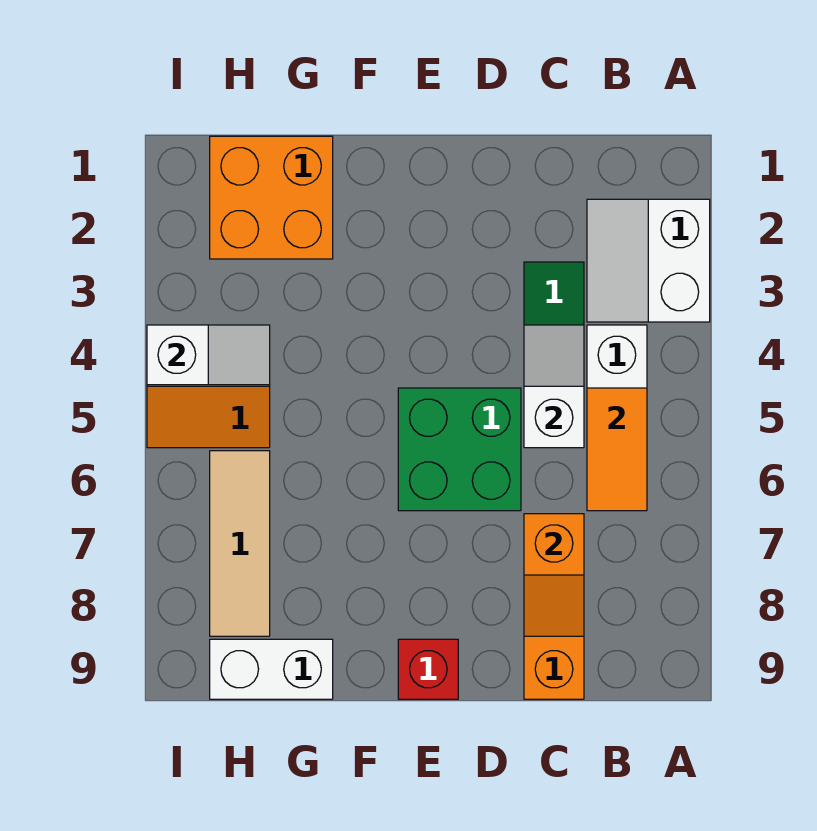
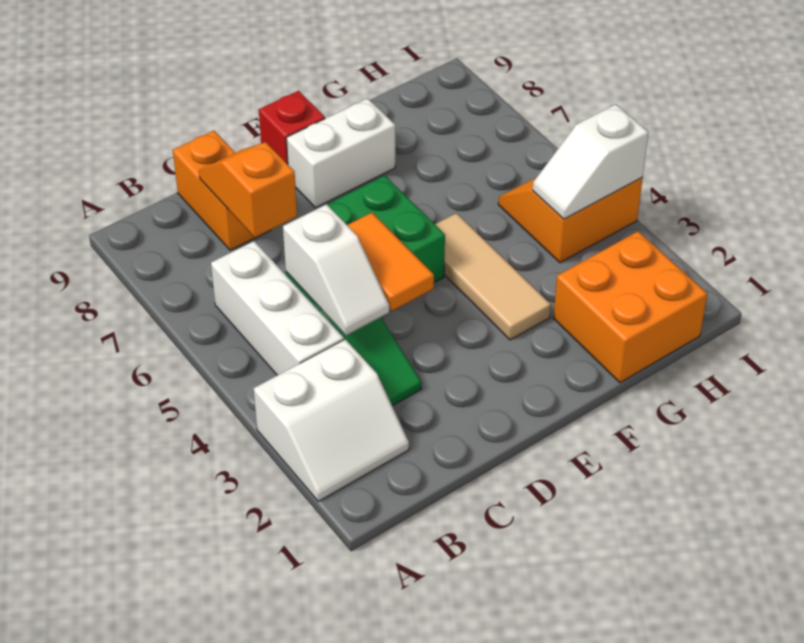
white slope A2:B3 level 1 top A -> white slope A2:B3 level 1 top 3
orange tile B5:B6 level 2 -> orange tile D4:D5 level 2
white brick G9:H9 level 1 -> white brick E8:F8 level 1
tan tile H6:H8 level 1 -> tan tile F3:F5 level 1

